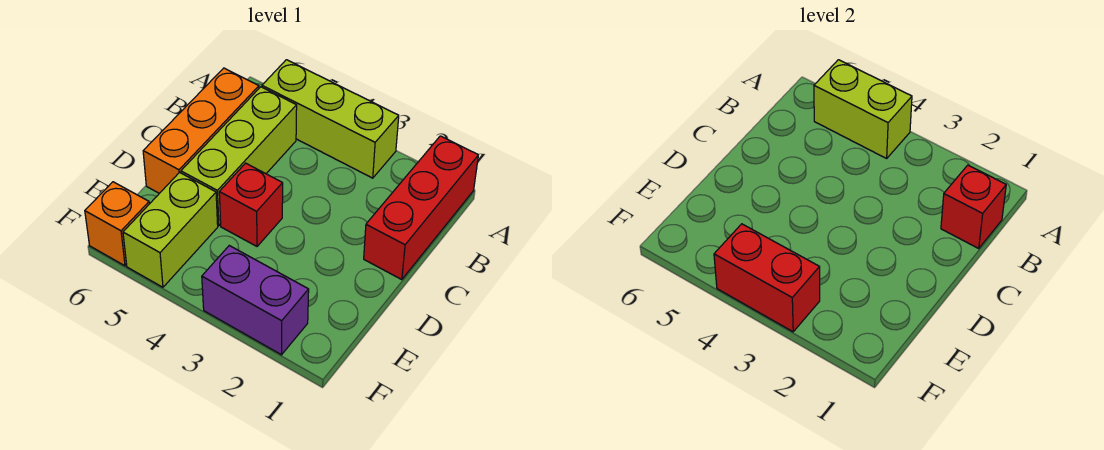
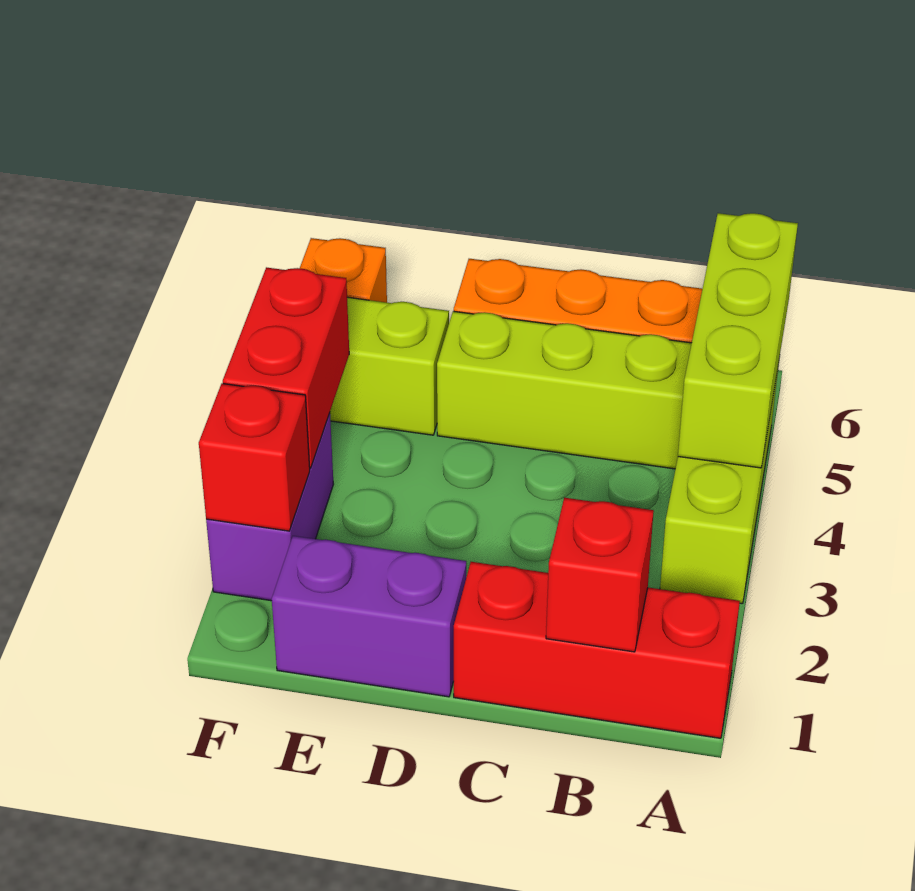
lime brick A4:A5 level 2 -> lime brick A4:A6 level 2
none -> purple brick D1:E1 level 1
red brick D4 level 1 -> red brick F2 level 2

